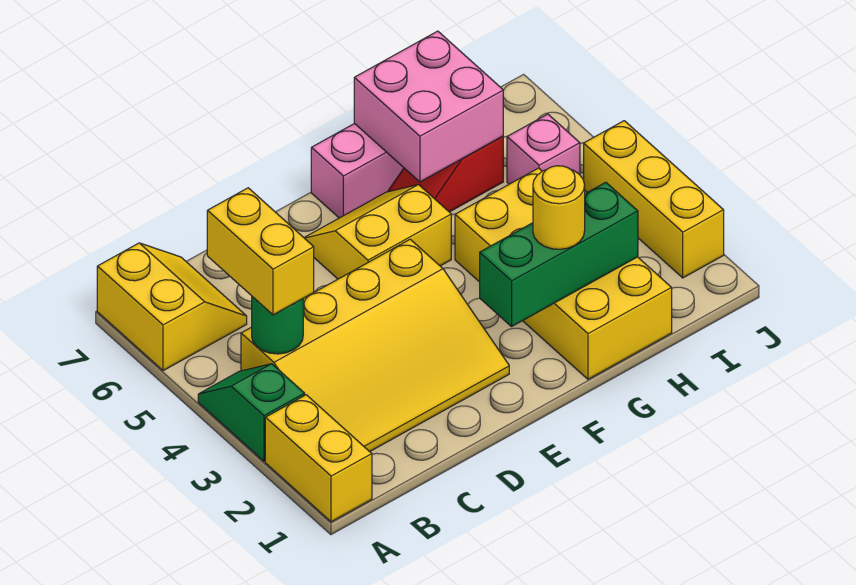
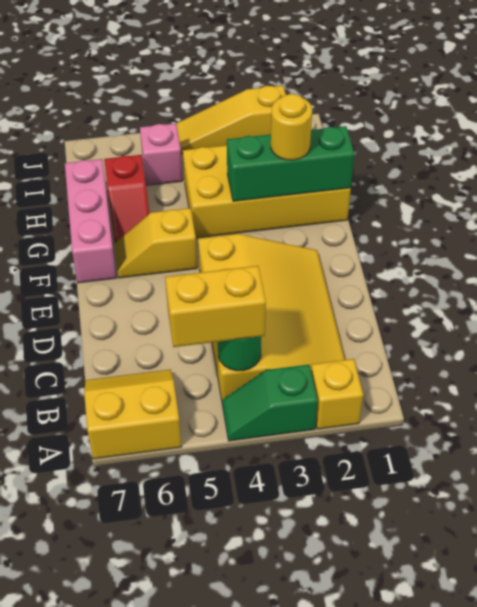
yellow brick A1:A2 level 1 -> yellow brick A2 level 1
yellow slope E5:F6 level 1 top 5 -> yellow slope F5:F6 level 1 top 5
green brick F2:H2 level 2 -> green brick G1:G3 level 2
pink brick G6:H7 level 2 -> none
yellow brick J2:J4 level 1 -> yellow slope J2:J4 level 1 top 2

